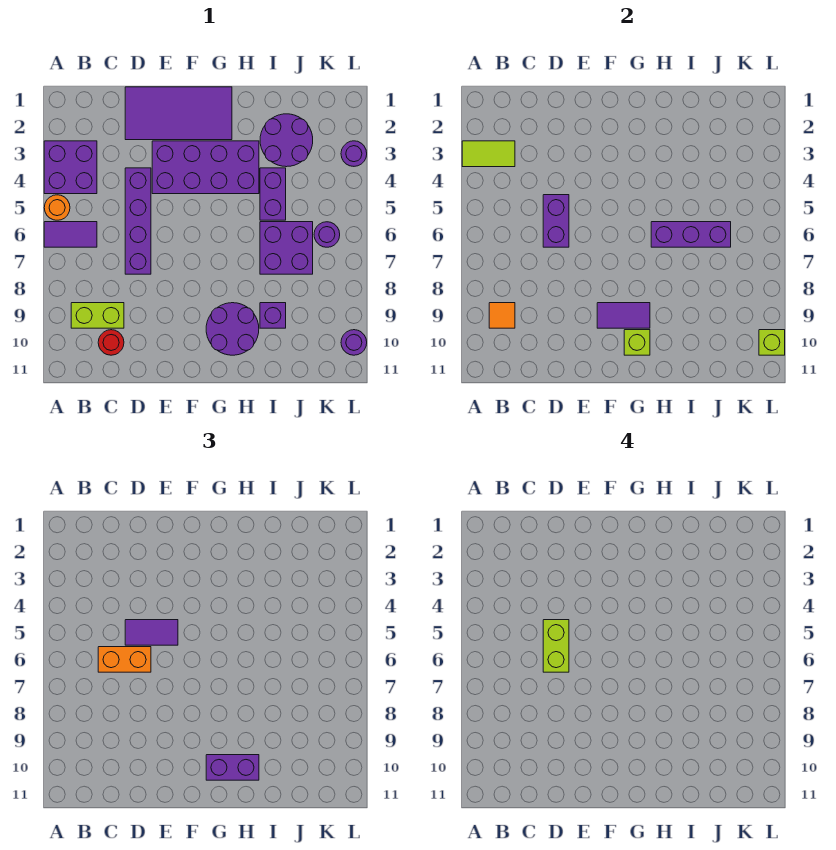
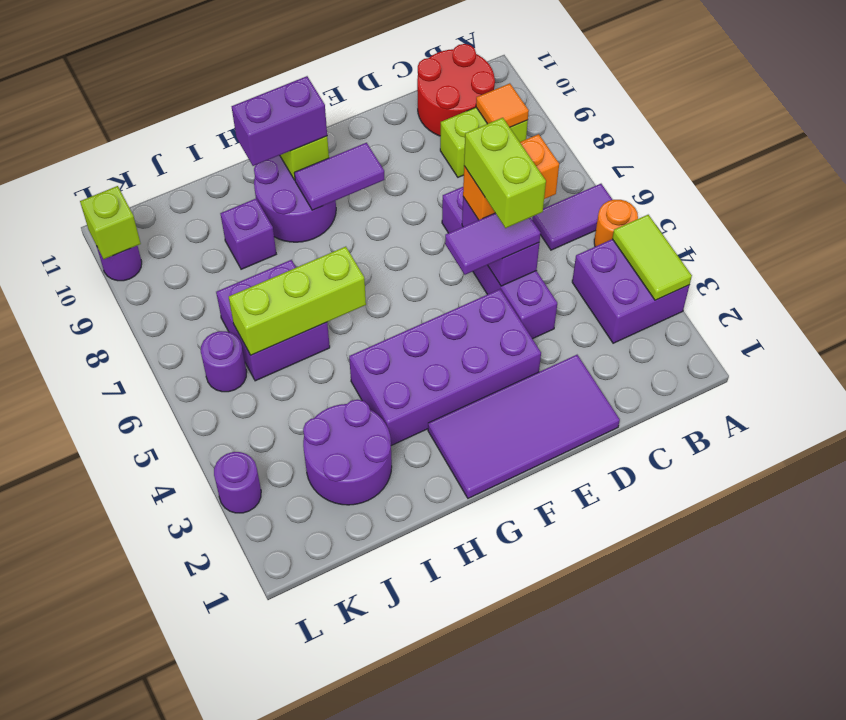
lime tile A3:B3 level 2 -> lime tile A3:A4 level 2
red round brick C10 level 1 -> red round brick B10:C11 level 1
purple brick H6:J6 level 2 -> lime brick H6:J6 level 2
purple brick I4:I5 level 1 -> none

